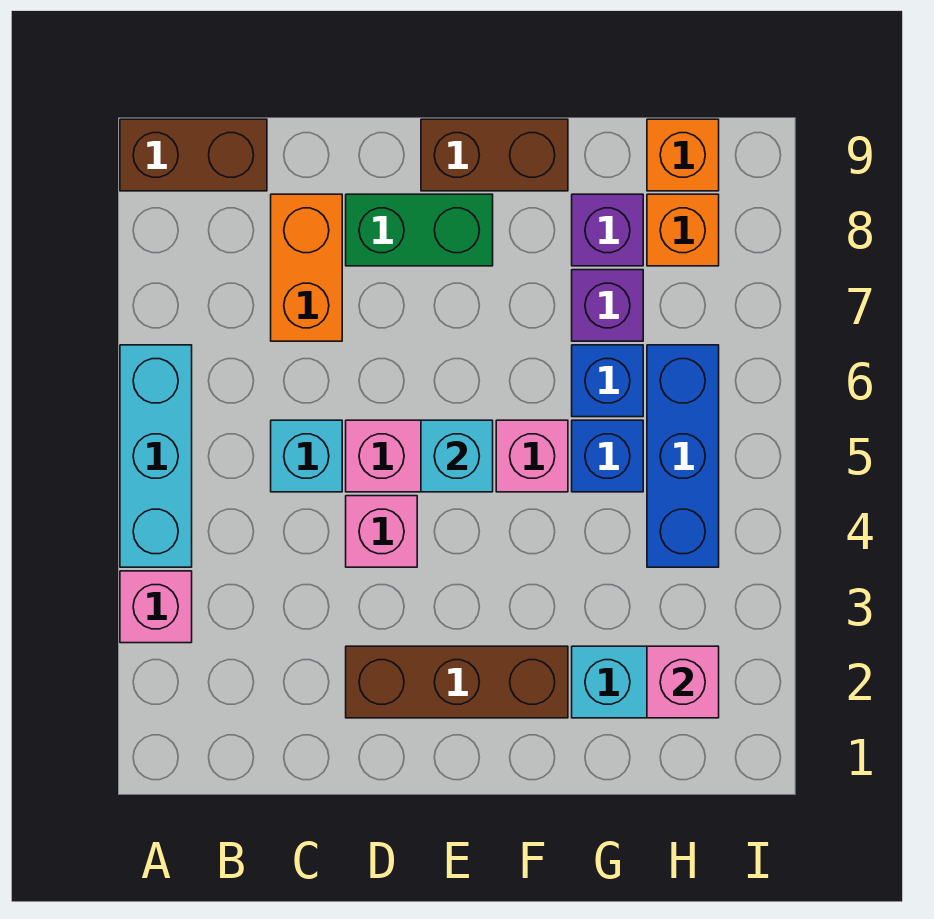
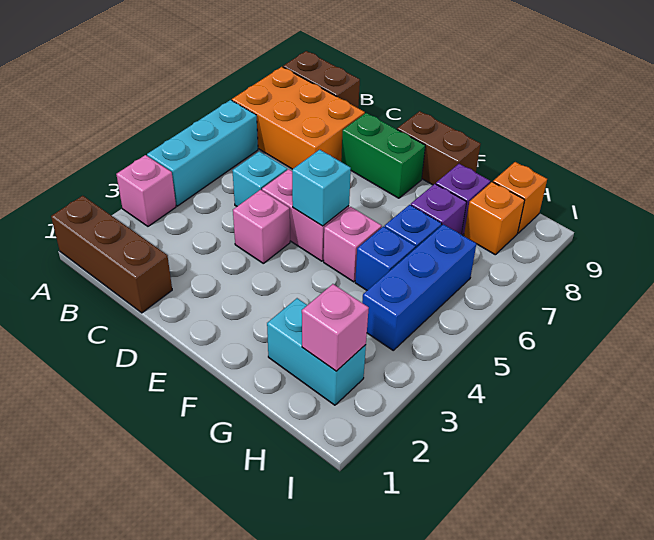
orange brick C7:C8 level 1 -> orange brick A7:C8 level 1
brown brick D2:F2 level 1 -> brown brick A1:C1 level 1

